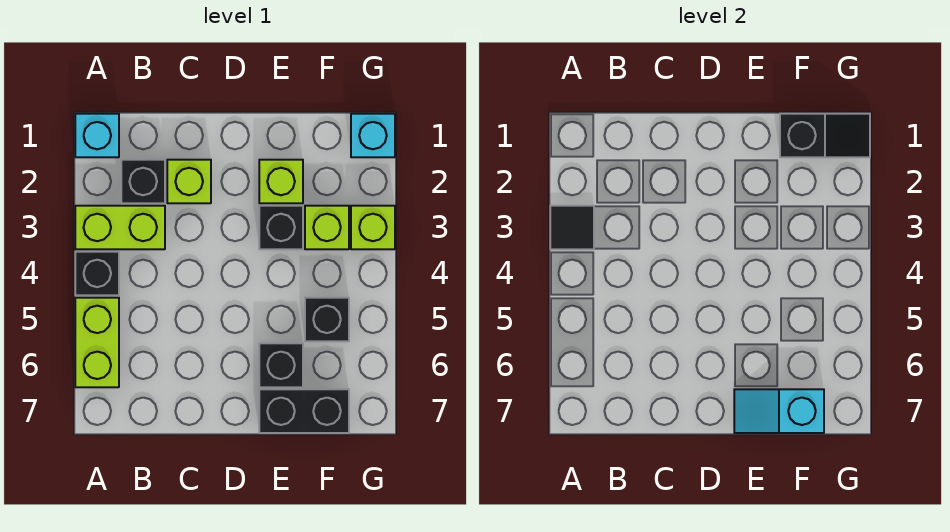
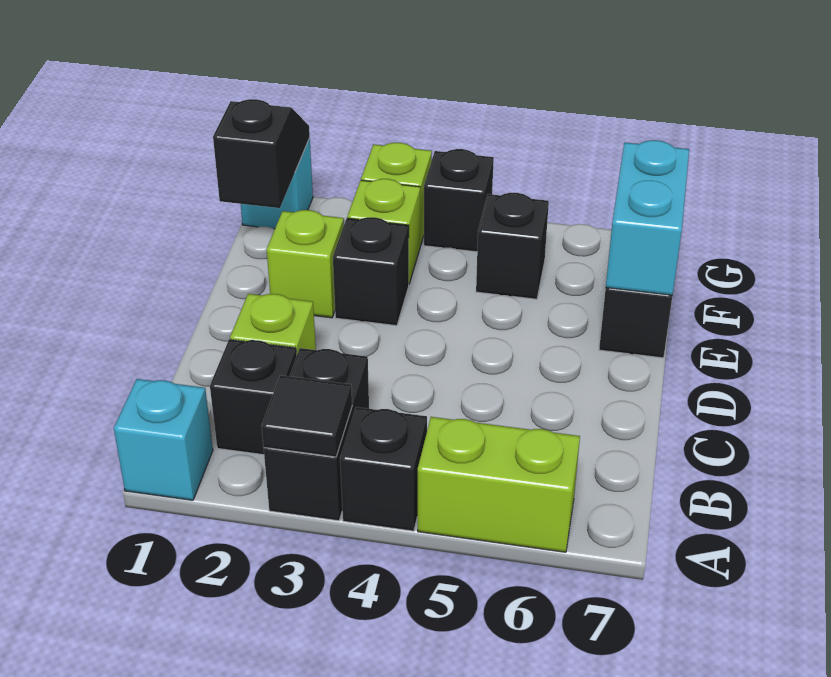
lime brick A3:B3 level 1 -> black brick A3:B3 level 1
black brick E6 level 1 -> black brick G4 level 1
cyan slope E7:F7 level 2 top F -> cyan brick E7:F7 level 2

